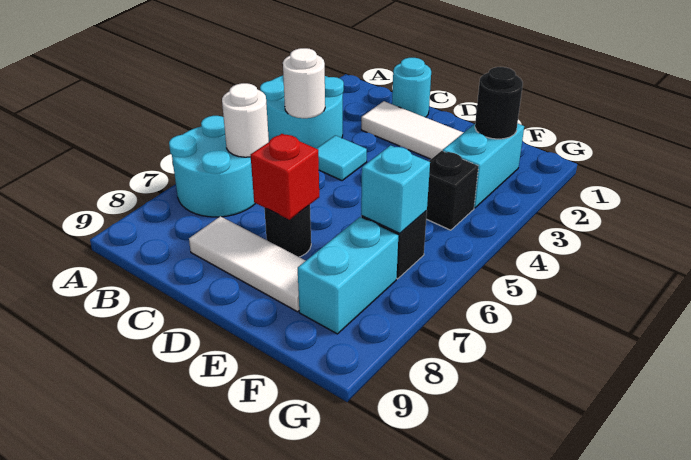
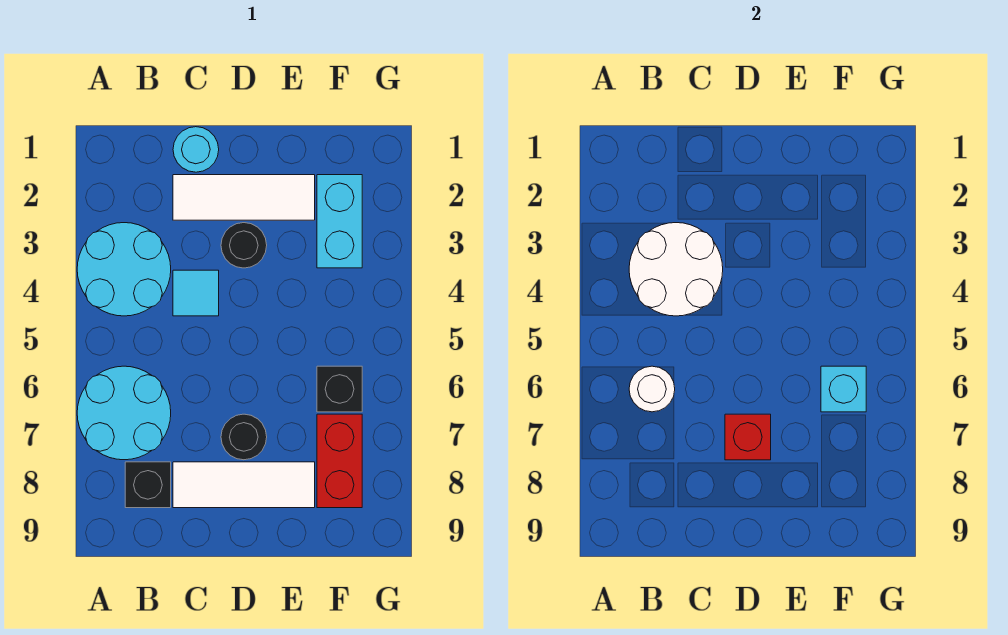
white round brick B4 level 2 -> white round brick B3:C4 level 2
black round brick F2 level 2 -> black round brick D3 level 1
black brick F4 level 1 -> black brick B8 level 1
cyan brick F7:F8 level 1 -> red brick F7:F8 level 1

